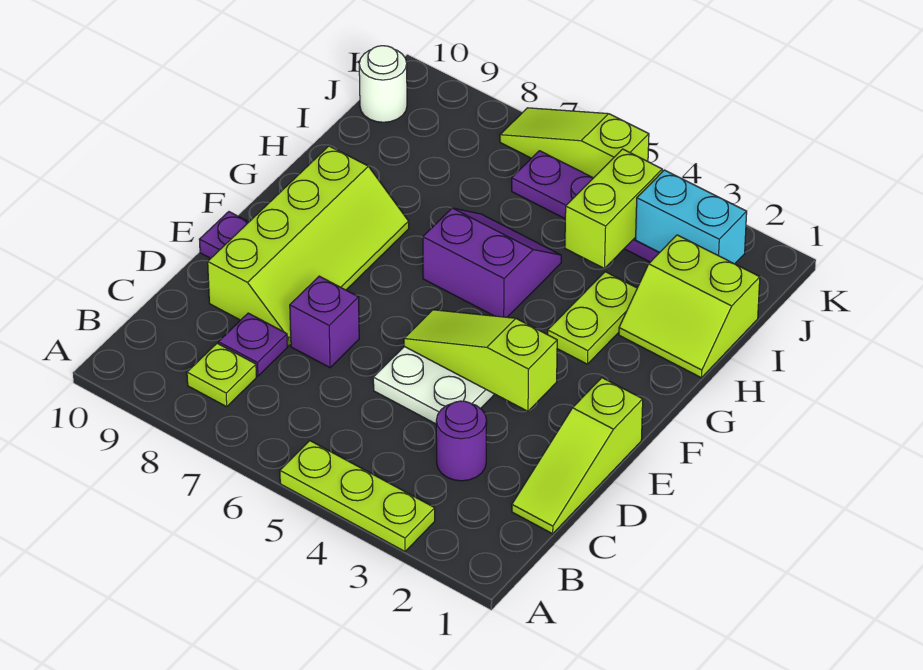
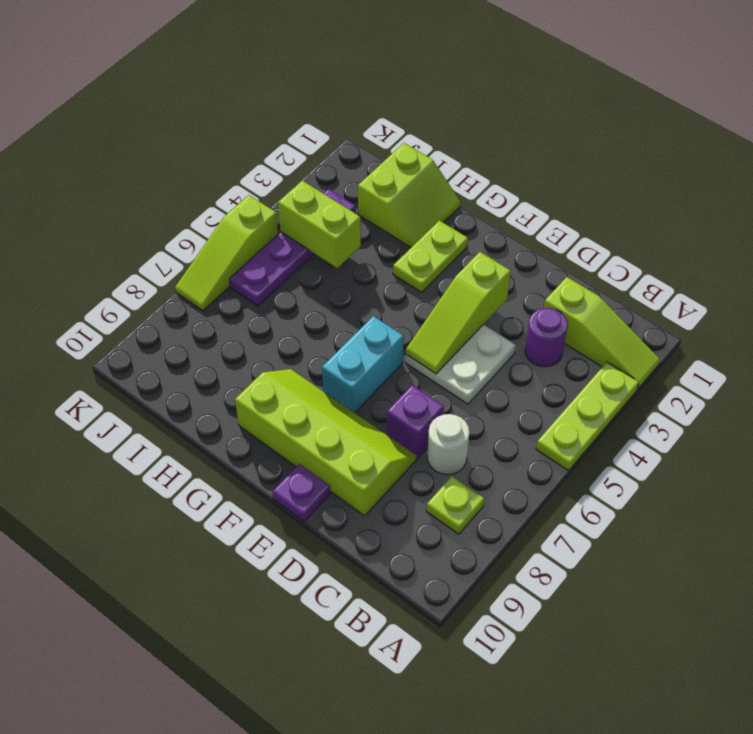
lime slope C1:E1 level 1 top E -> lime slope A2:C2 level 1 top C
purple plate C8 level 1 -> none
lime plate G3:H3 level 1 -> lime plate G2:G3 level 1
purple slope G5:H6 level 1 top G -> none
cyan brick J2:J3 level 2 -> cyan brick F6:F7 level 1
white round brick J10 level 1 -> white round brick C7 level 1

